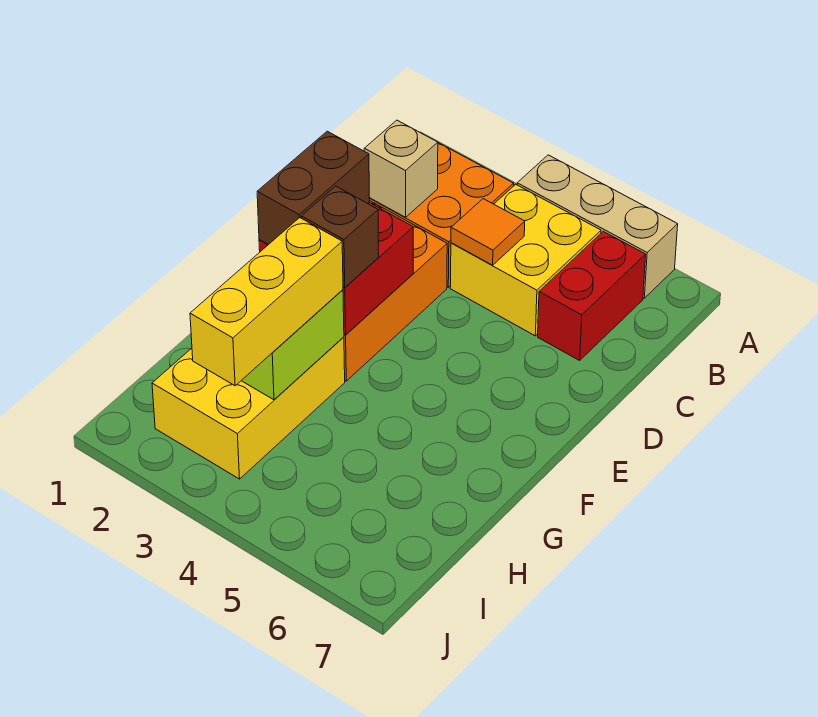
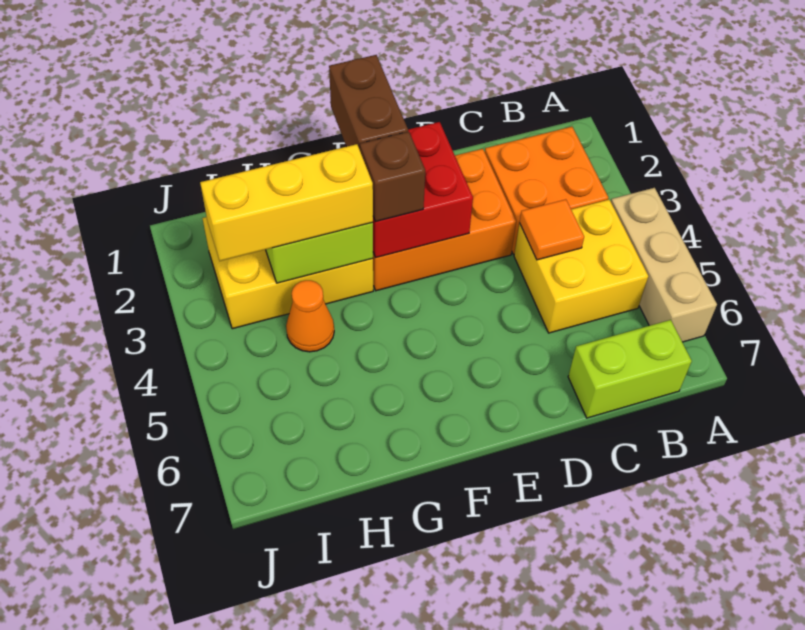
red brick B6:C6 level 1 -> none
none -> lime brick B7:C7 level 1
tan brick C2 level 2 -> none
brown brick E2:F2 level 3 -> brown brick F1:F2 level 3
none -> orange cone H4 level 1

